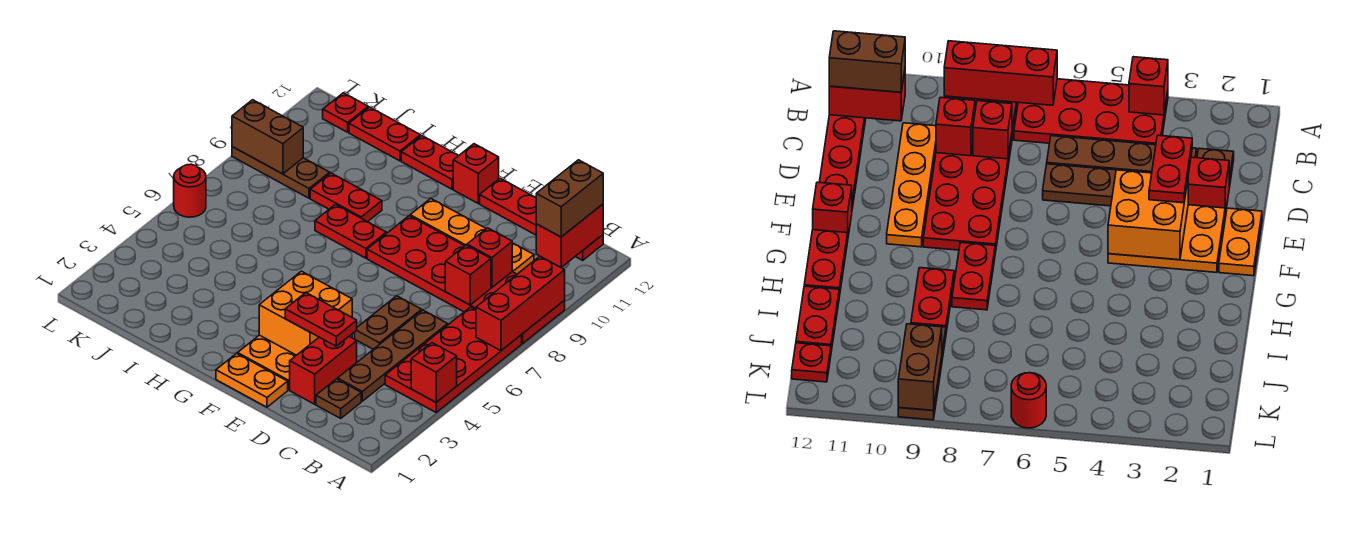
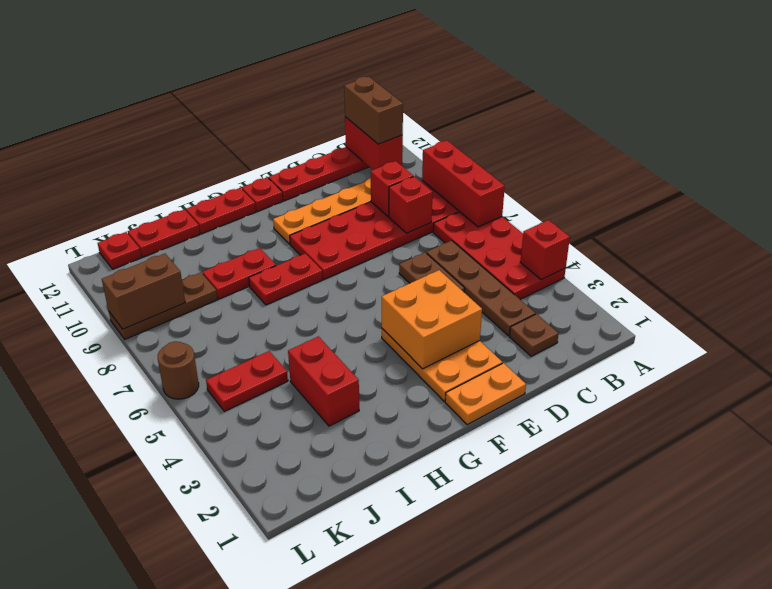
red brick D2:D3 level 1 -> red brick I3:I4 level 1
red plate D3:E3 level 3 -> red plate J5:K5 level 1
red brick F12 level 1 -> red plate F12 level 1
red round brick L6 level 1 -> brown round brick L6 level 1

